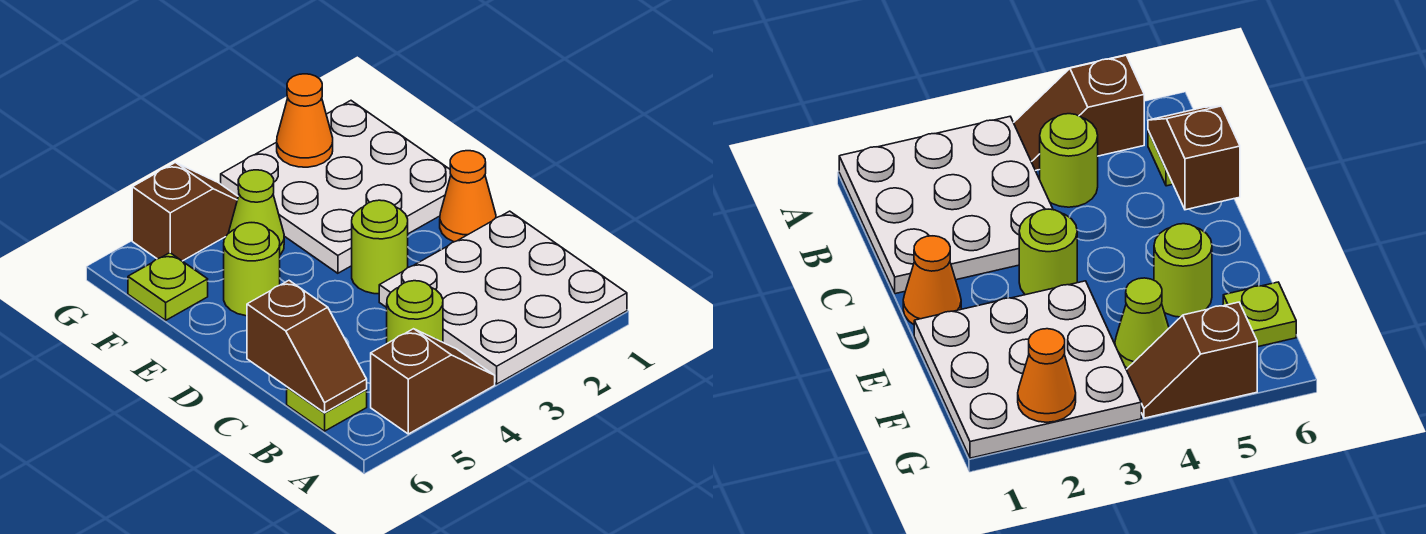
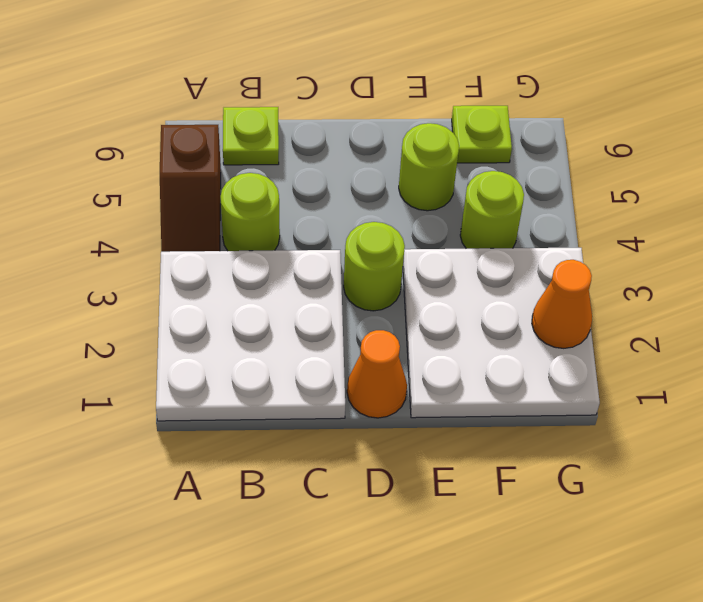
brown slope B6:C6 level 2 top C -> none
lime cone F4 level 1 -> lime round brick F4 level 1
brown slope G4:G5 level 1 top 5 -> none

